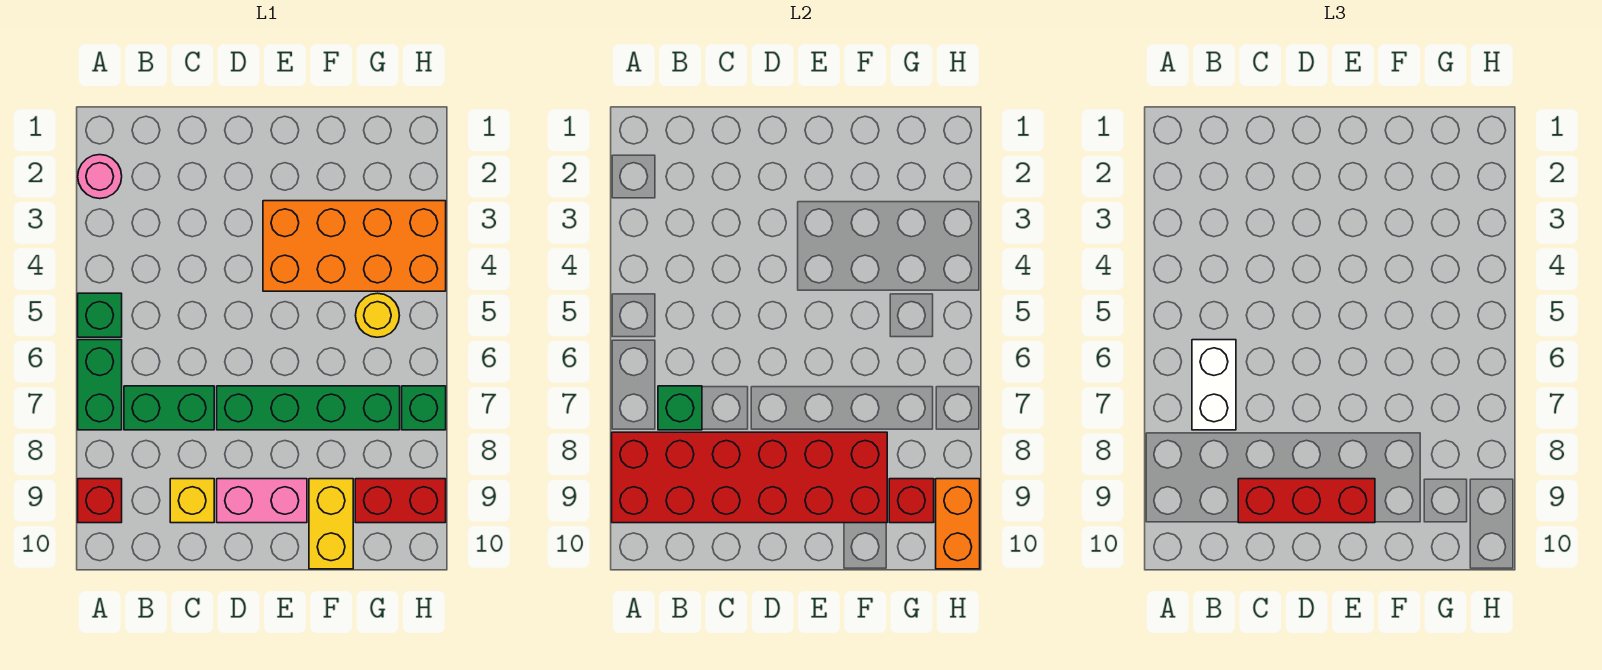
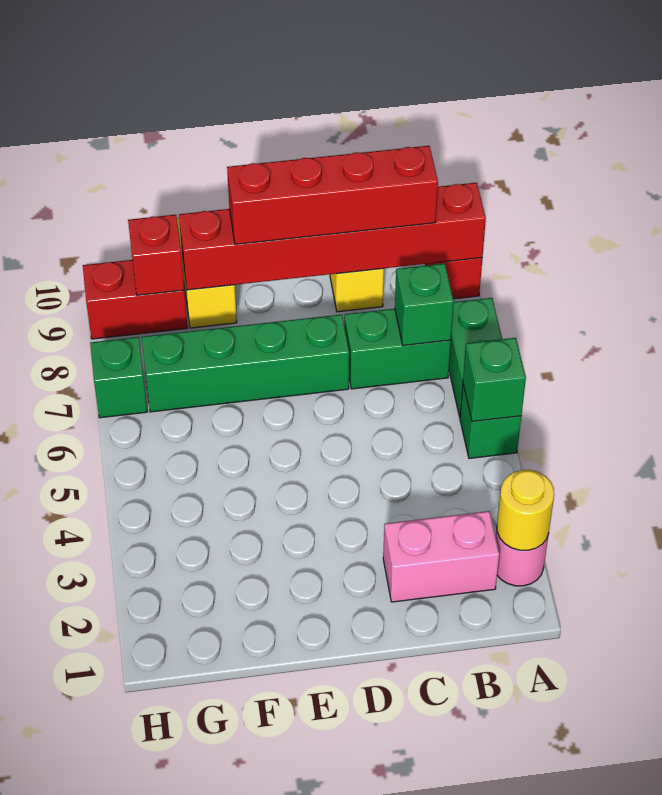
none -> green brick A5 level 2
red brick A8:F9 level 2 -> red brick A9:F9 level 2
white brick B6:B7 level 3 -> none
red brick C9:E9 level 3 -> red brick B9:E9 level 3
pink brick D9:E9 level 1 -> pink brick B2:C2 level 1
orange brick E3:H4 level 1 -> none
yellow round brick G5 level 1 -> yellow round brick A2 level 2
orange brick H9:H10 level 2 -> none

